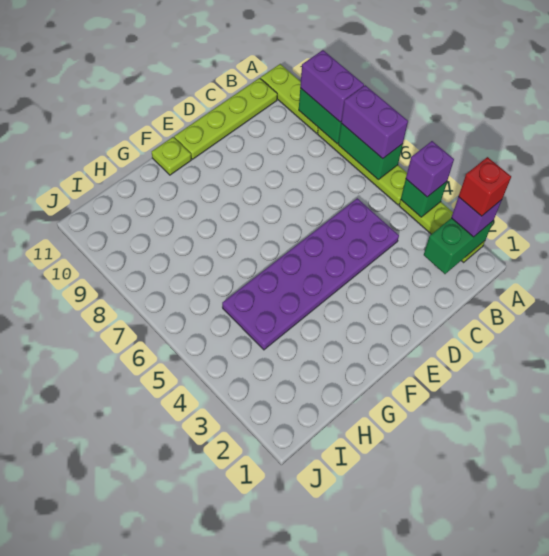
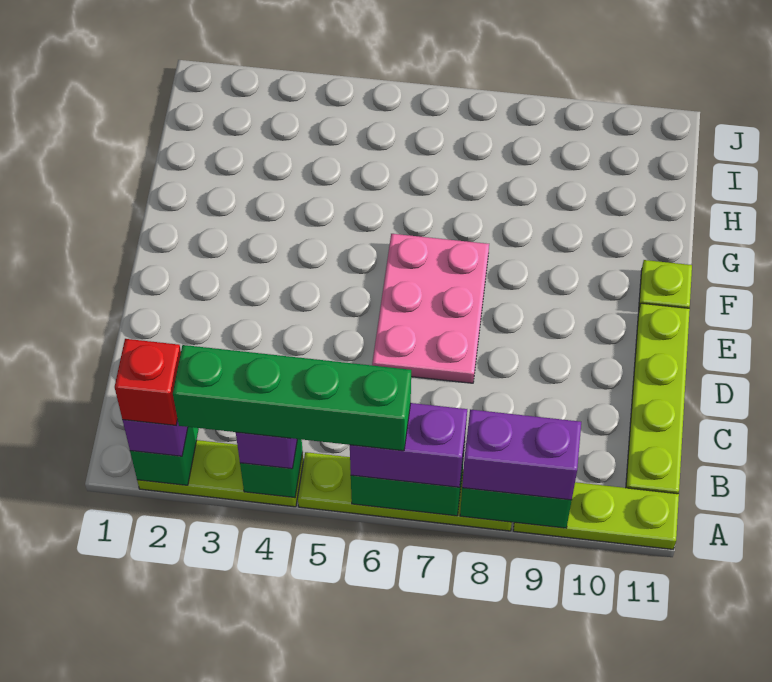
none -> green brick A3:A6 level 4
purple plate C4:H5 level 1 -> none
none -> pink plate D6:F7 level 1

